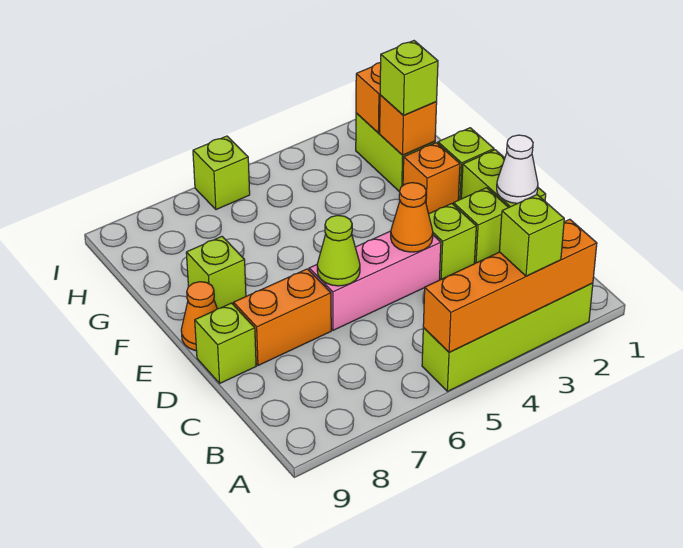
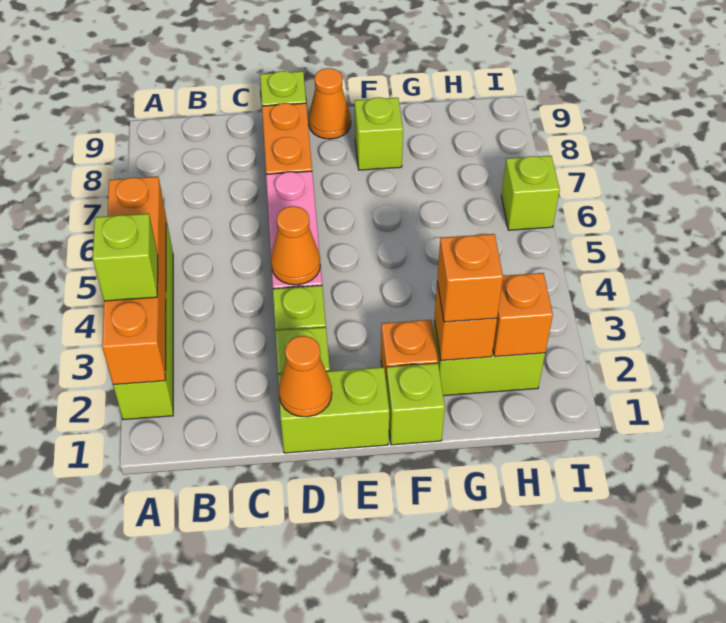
white cone D1 level 2 -> orange cone D1 level 2
lime cone D6 level 2 -> none
lime brick G2 level 3 -> orange brick G2 level 3

